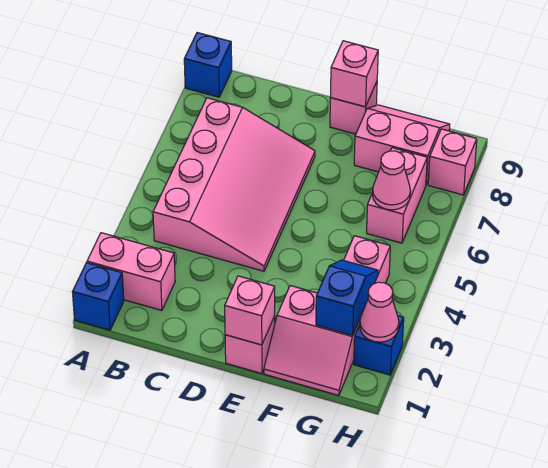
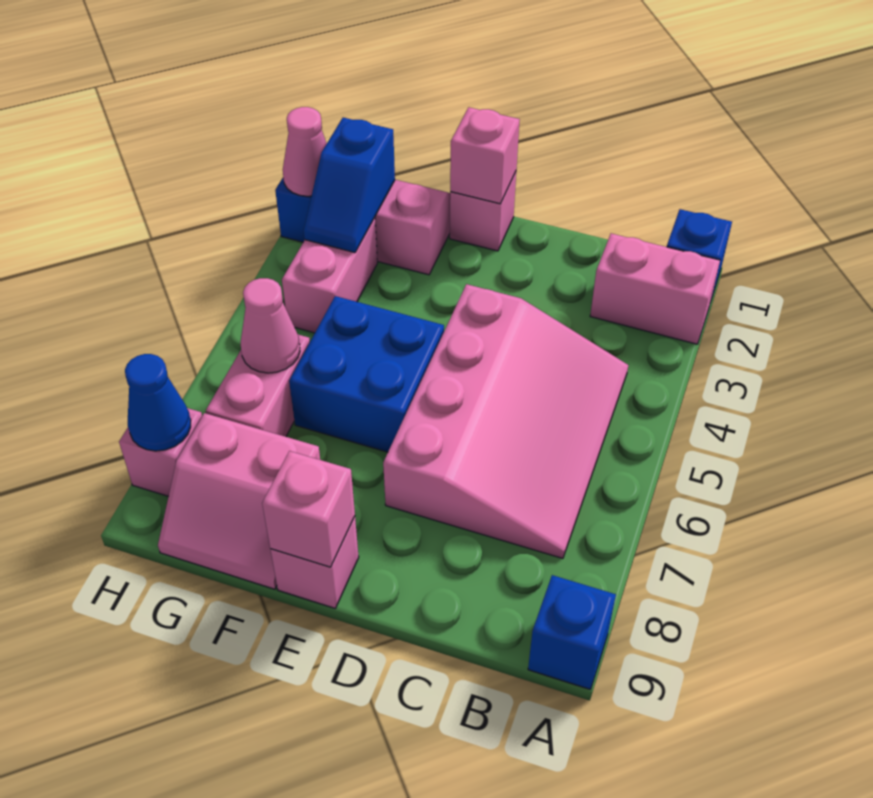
pink slope B4:D7 level 1 top B -> pink slope B4:D7 level 1 top D
none -> blue brick E5:F6 level 1
none -> blue cone H8 level 2

